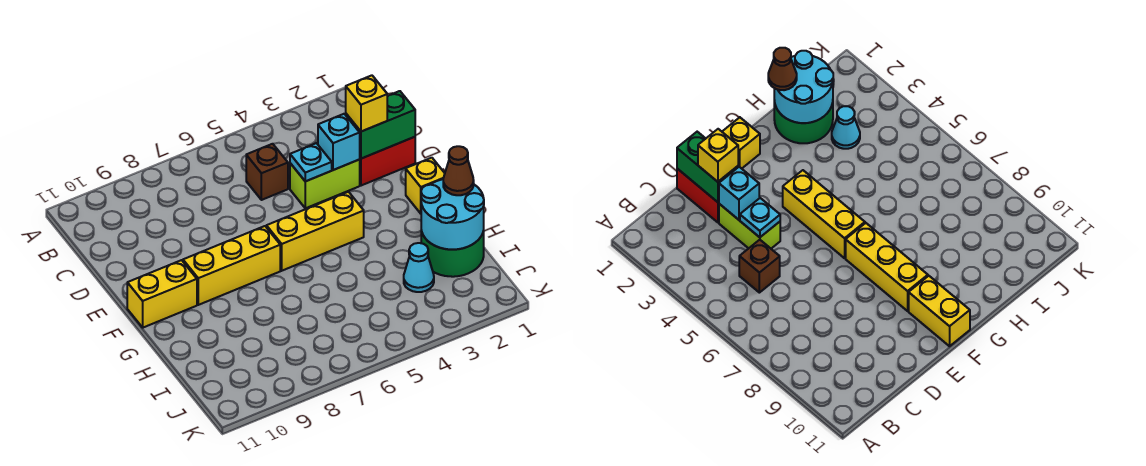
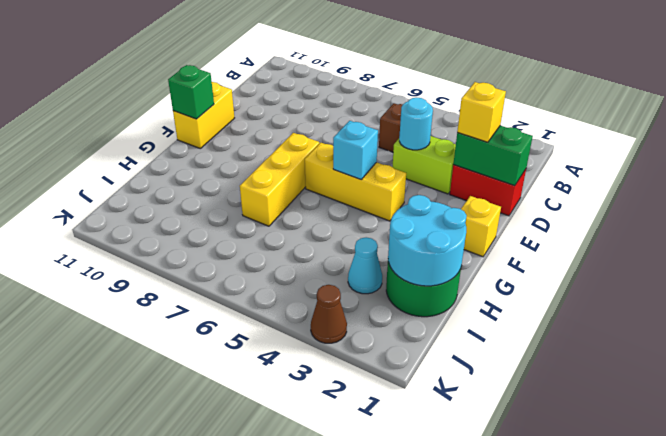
cyan brick D3 level 2 -> cyan brick F5 level 2
cyan plate D4 level 2 -> cyan round brick D4 level 2
yellow brick F7:F9 level 1 -> yellow brick F7:H7 level 1
yellow brick F10:F11 level 1 -> yellow brick E11:F11 level 1
none -> green brick F11 level 2
brown cone H1 level 3 -> brown cone K3 level 1

